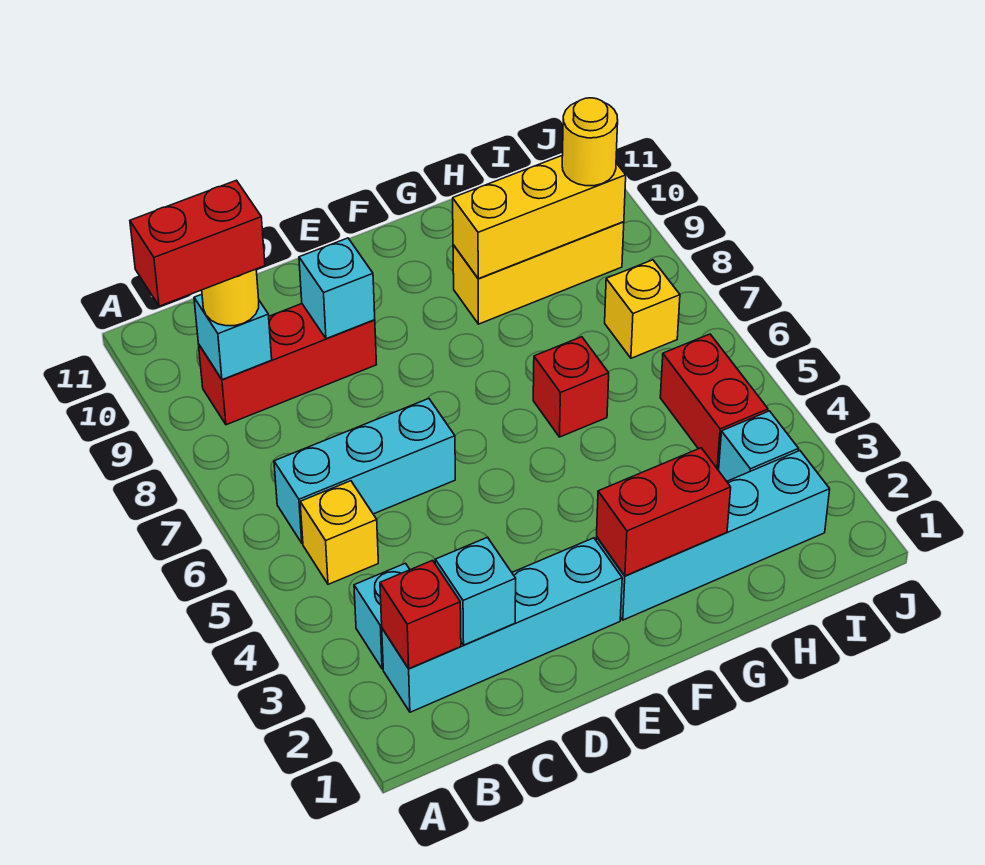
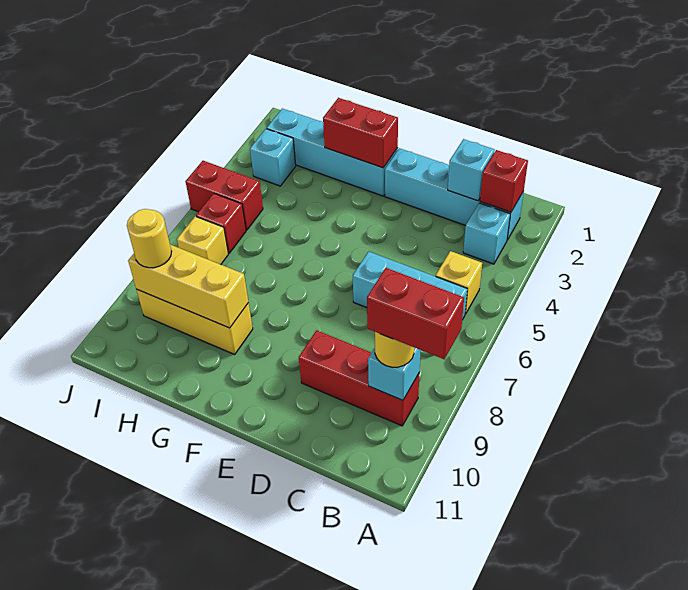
cyan brick D9 level 2 -> none
red brick G6 level 1 -> red brick I6 level 1
red brick I4:I5 level 1 -> red brick I5:J5 level 1

